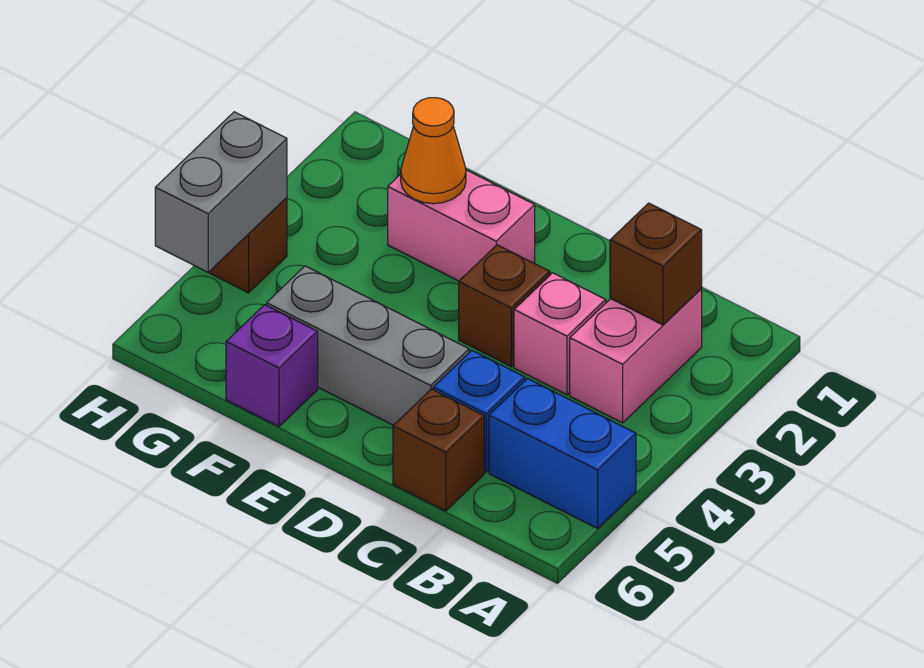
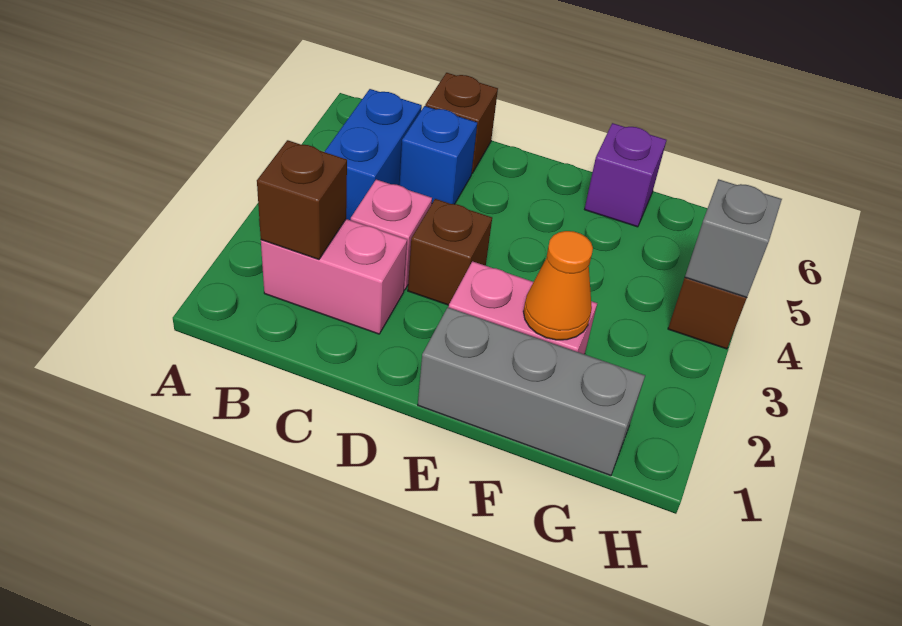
blue brick A5:B5 level 1 -> blue brick B4:B5 level 1
pink brick B2:B3 level 1 -> pink brick B2:C2 level 1
grey brick D5:F5 level 1 -> grey brick E1:G1 level 1
grey brick H4:H5 level 2 -> grey brick H4 level 2

